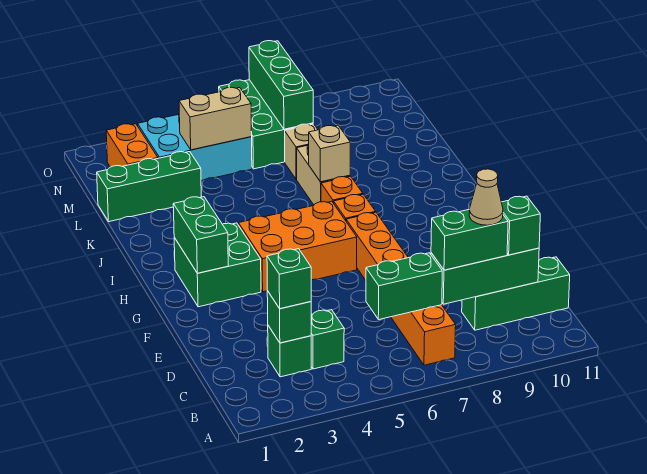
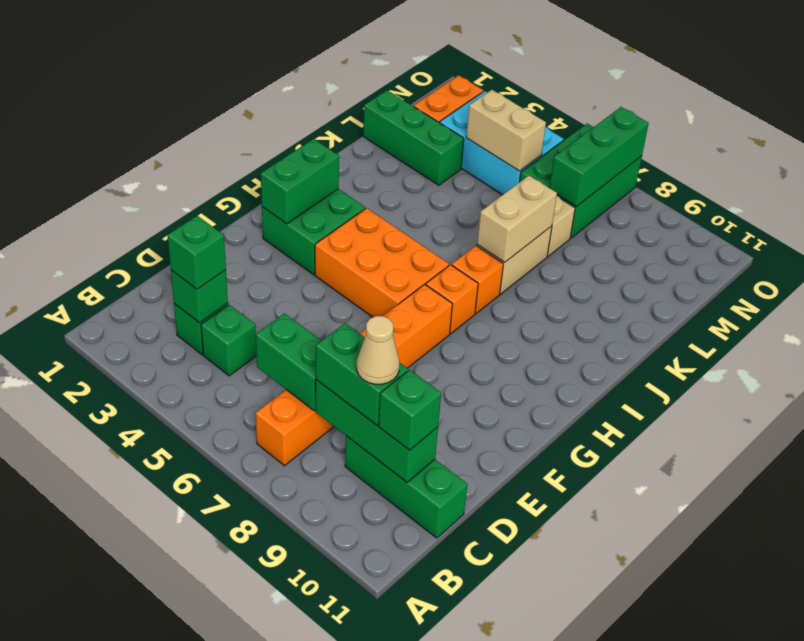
tan brick J7 level 2 -> tan brick J7:K7 level 2

